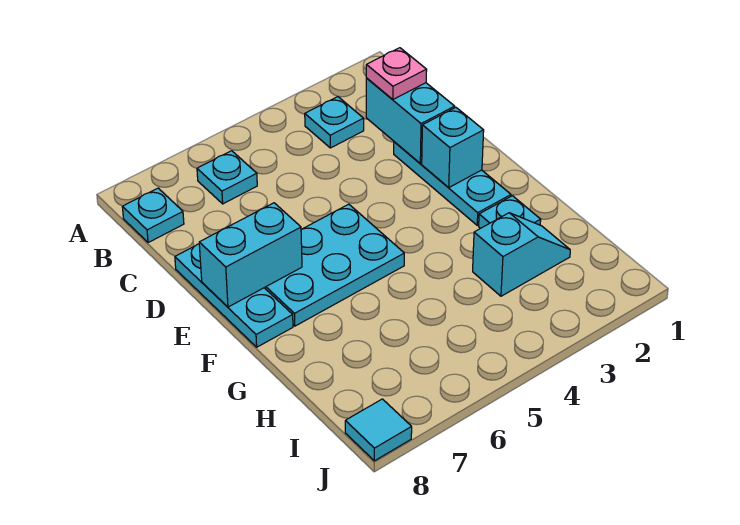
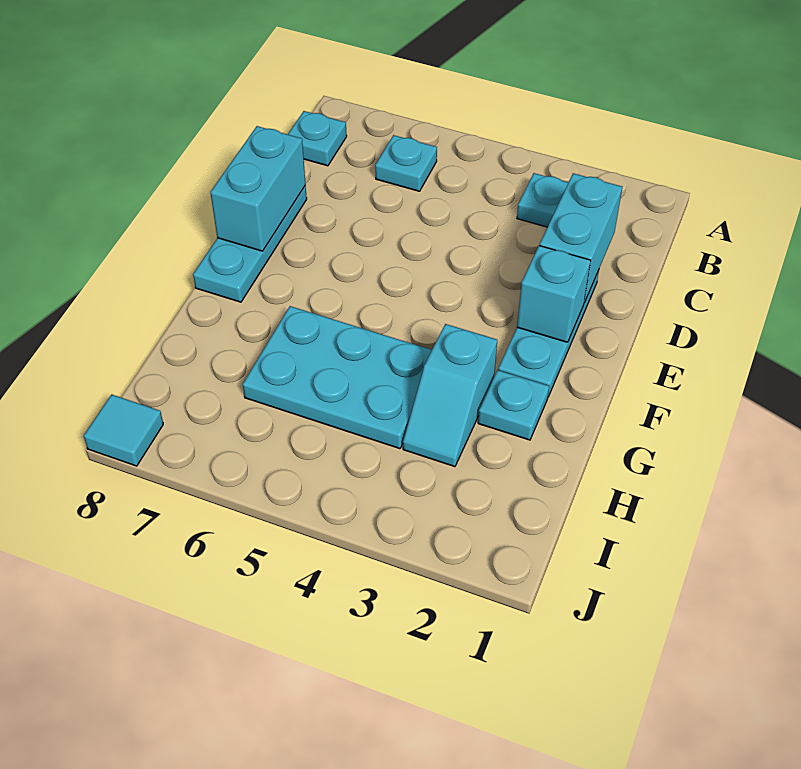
pink plate C2 level 3 -> none
cyan plate E5:F7 level 1 -> cyan plate G4:H6 level 1
cyan brick E7:E8 level 2 -> cyan brick D8:E8 level 2
cyan slope H2:H3 level 1 top 3 -> cyan slope G3:H3 level 1 top G

